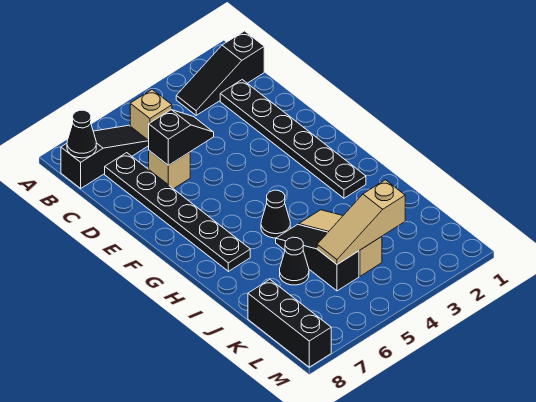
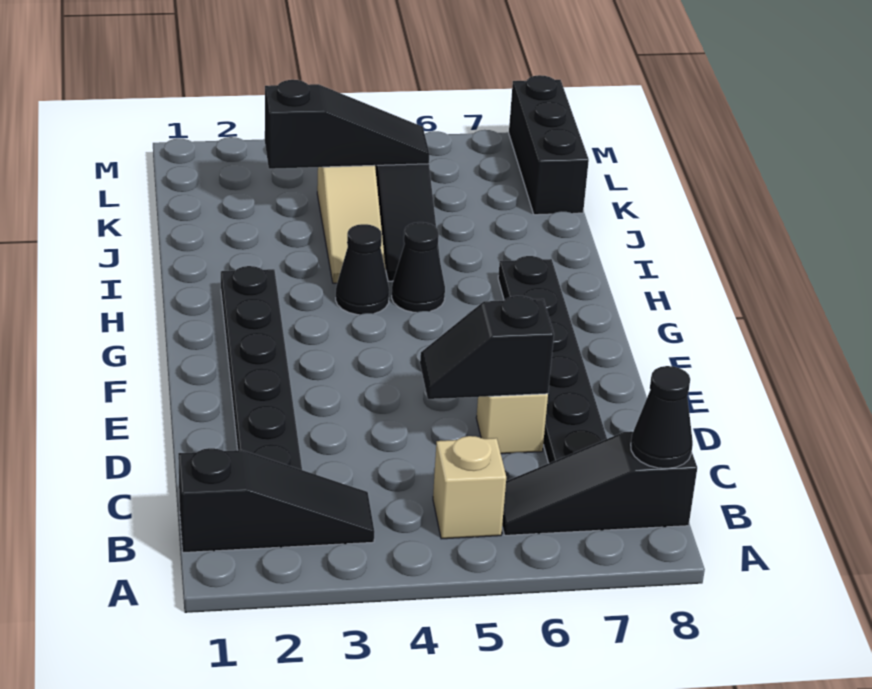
black cone J6 level 1 -> black cone H4 level 1
tan slope K3:K5 level 2 top 3 -> black slope K3:K5 level 2 top 3

